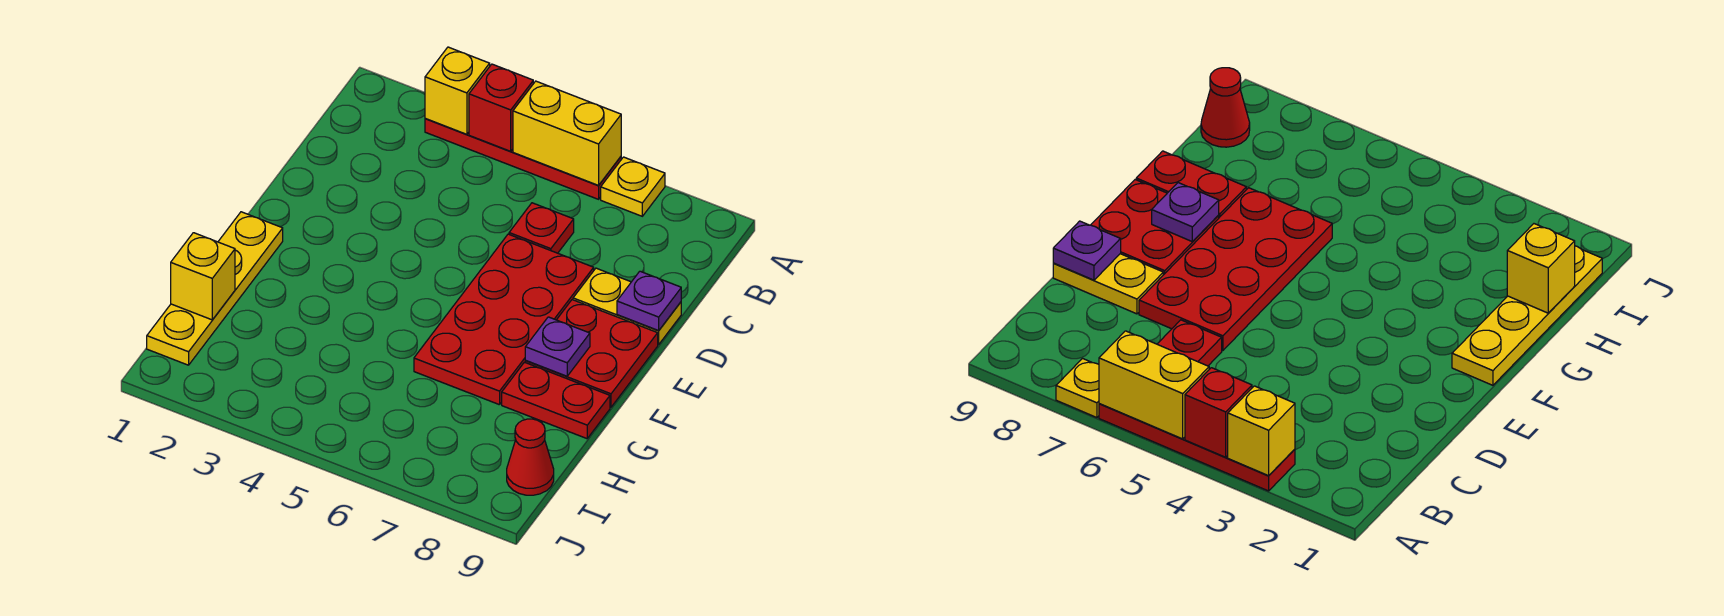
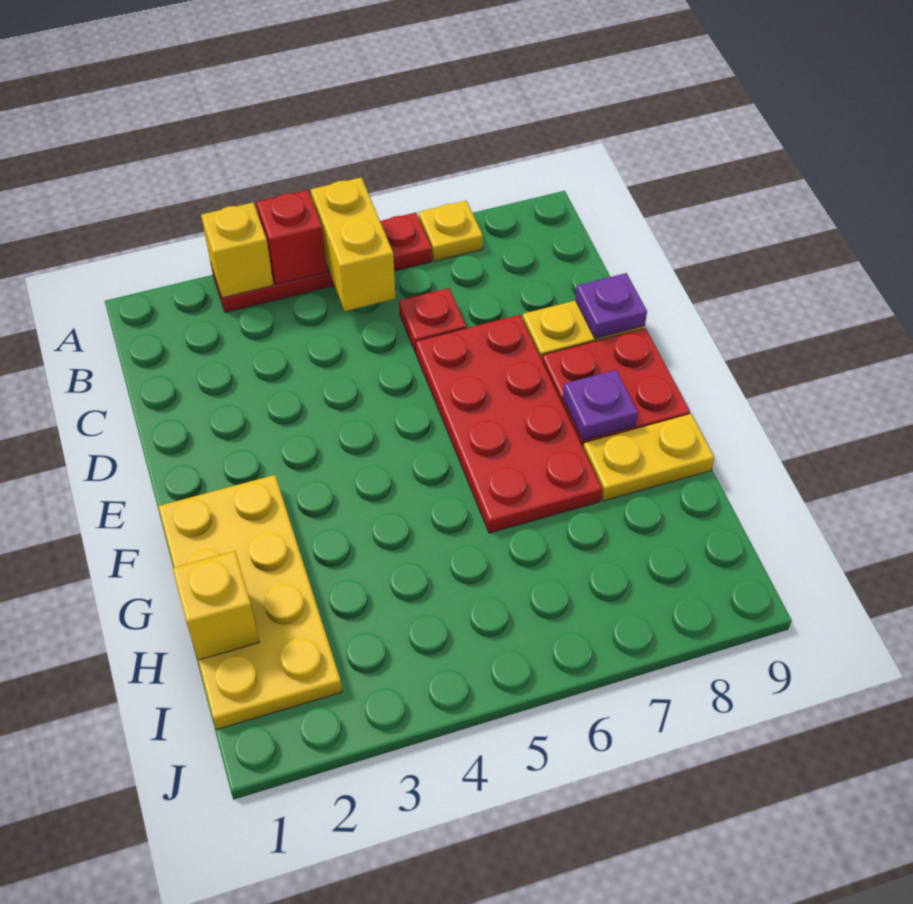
yellow brick A5:A6 level 2 -> yellow brick A5:B5 level 2
yellow plate F1:I1 level 1 -> yellow plate F1:I2 level 1
red plate G8:G9 level 1 -> yellow plate G8:G9 level 1
red cone I9 level 1 -> none

